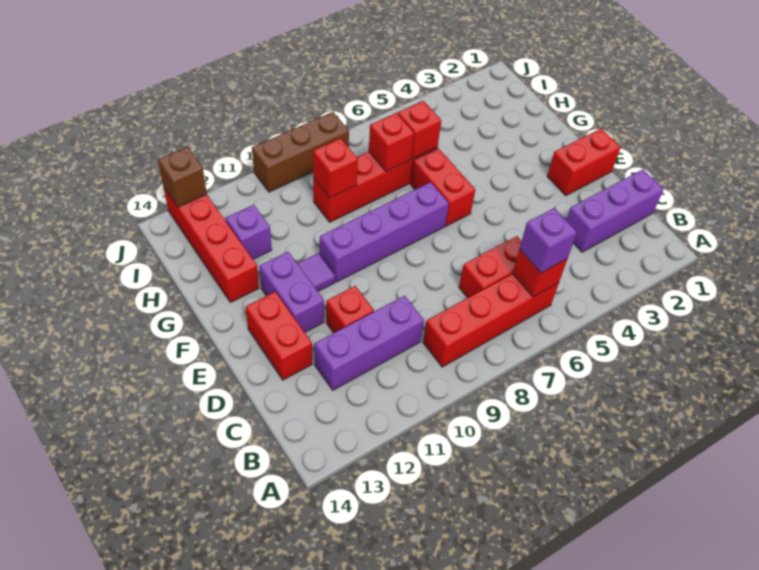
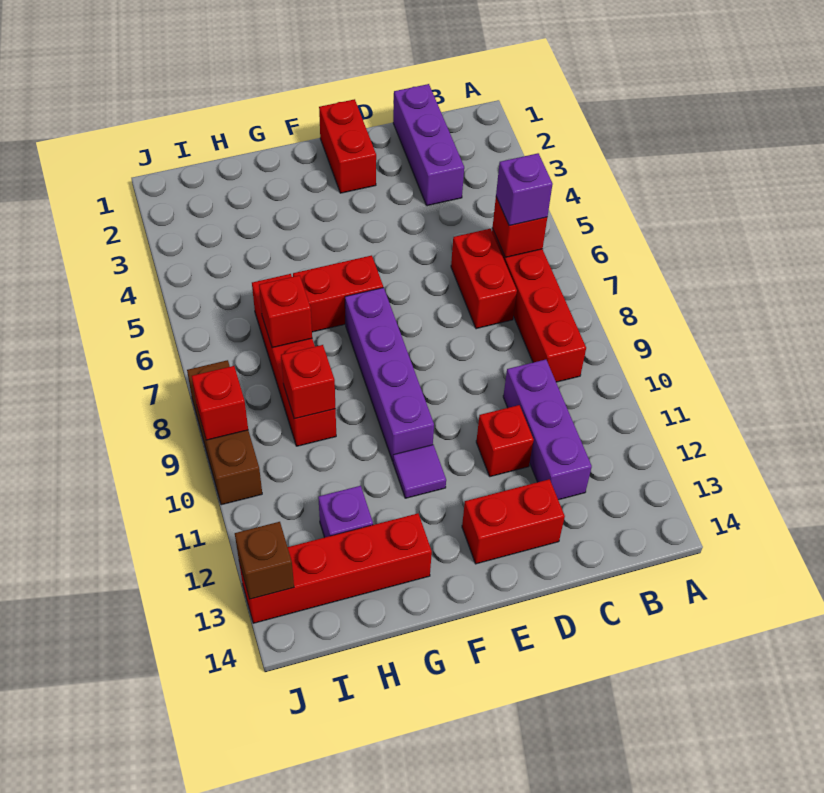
purple brick E12:F12 level 1 -> none
red brick H6 level 2 -> red brick J9 level 2

